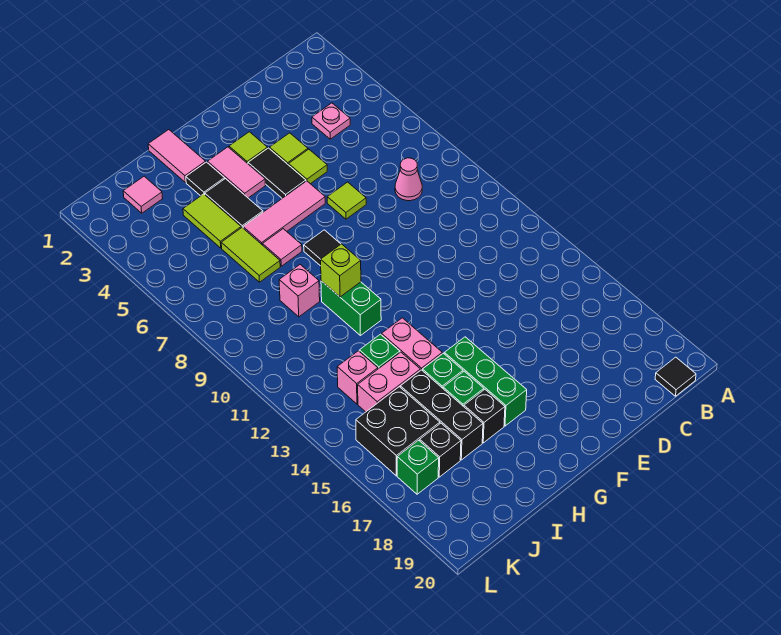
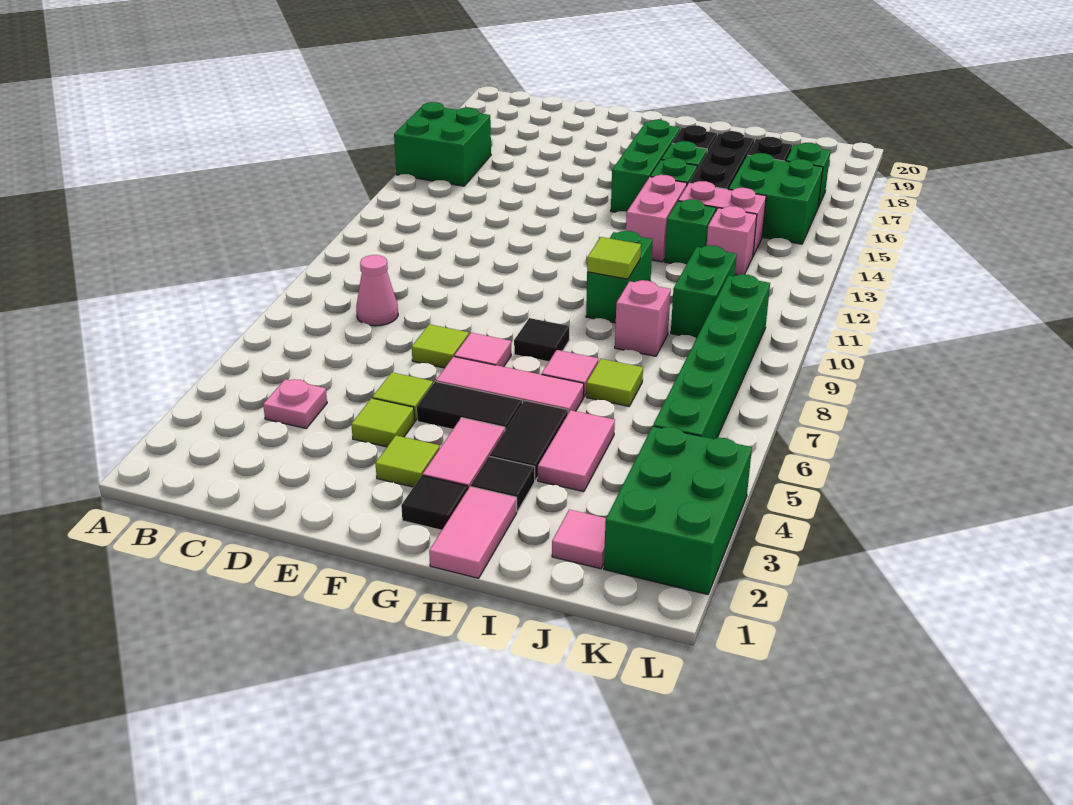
none -> green brick A15:B16 level 1
black tile B20 level 1 -> black tile G2 level 1
black tile F4:F5 level 1 -> black tile F5:G5 level 1
none -> pink tile F7 level 1
lime brick H10 level 2 -> lime tile H10 level 2
lime tile I4:I5 level 1 -> pink tile I4:I5 level 1
lime tile I6:I7 level 1 -> lime tile I7 level 1
none -> green brick J10:J11 level 1
black brick J15:K16 level 1 -> green brick J15:K16 level 1
none -> green brick K2:L4 level 1
none -> green brick K5:K10 level 1

